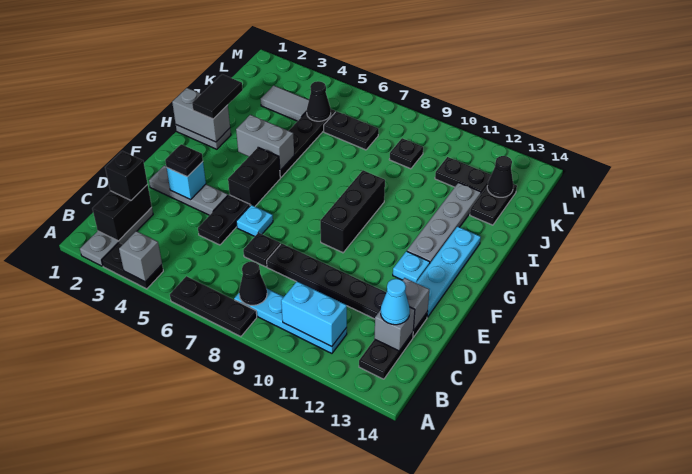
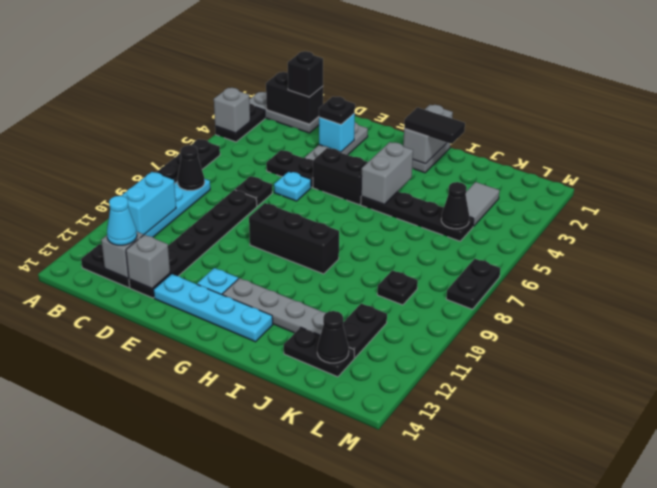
black plate K6:K7 level 1 -> black plate M7:M8 level 1

